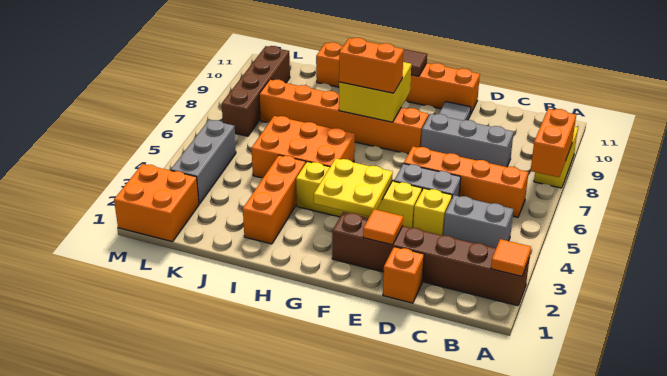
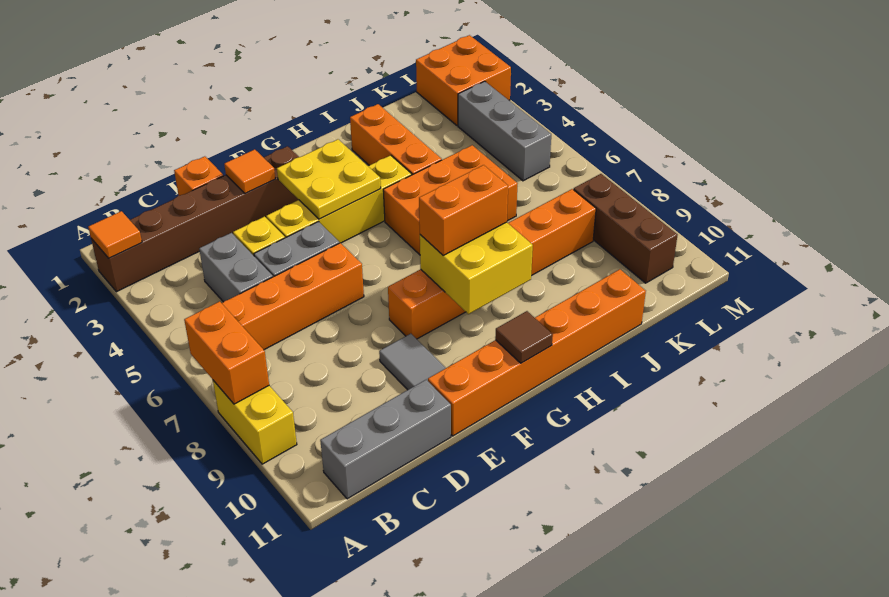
grey brick B4:C4 level 1 -> grey brick C4:C5 level 1
grey brick C8:E8 level 1 -> grey brick B11:D11 level 1
brown brick L7:L10 level 1 -> brown brick L8:L10 level 1

